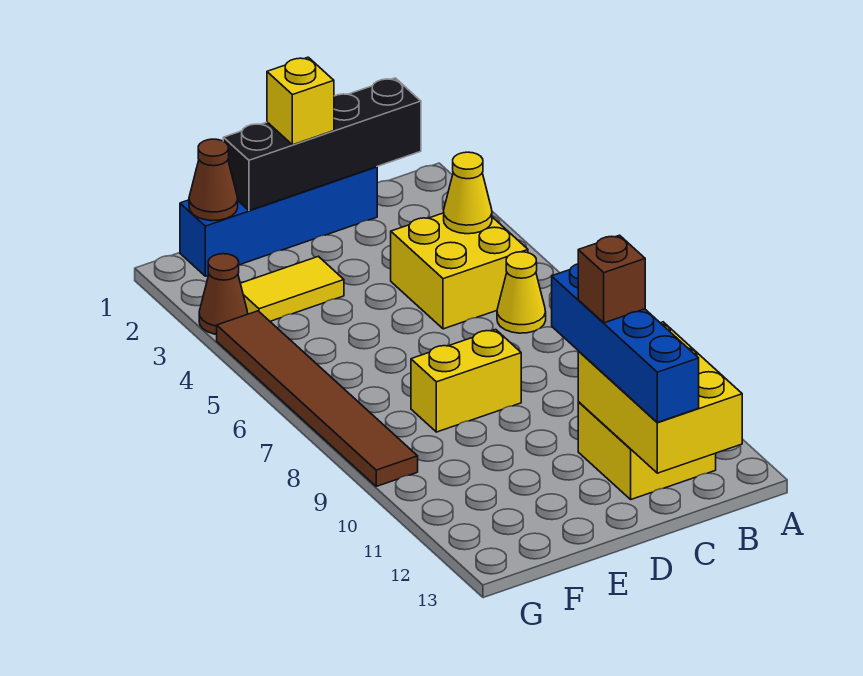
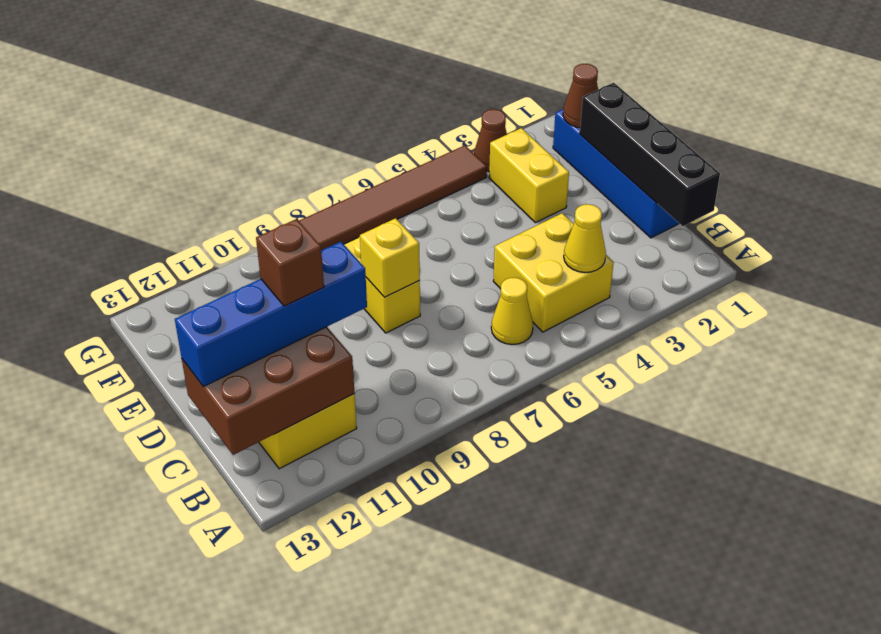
yellow brick B11:C13 level 2 -> brown brick B11:C13 level 2
yellow brick D1 level 3 -> yellow brick D8 level 2
yellow tile E3:F3 level 1 -> yellow brick E3:F3 level 1

